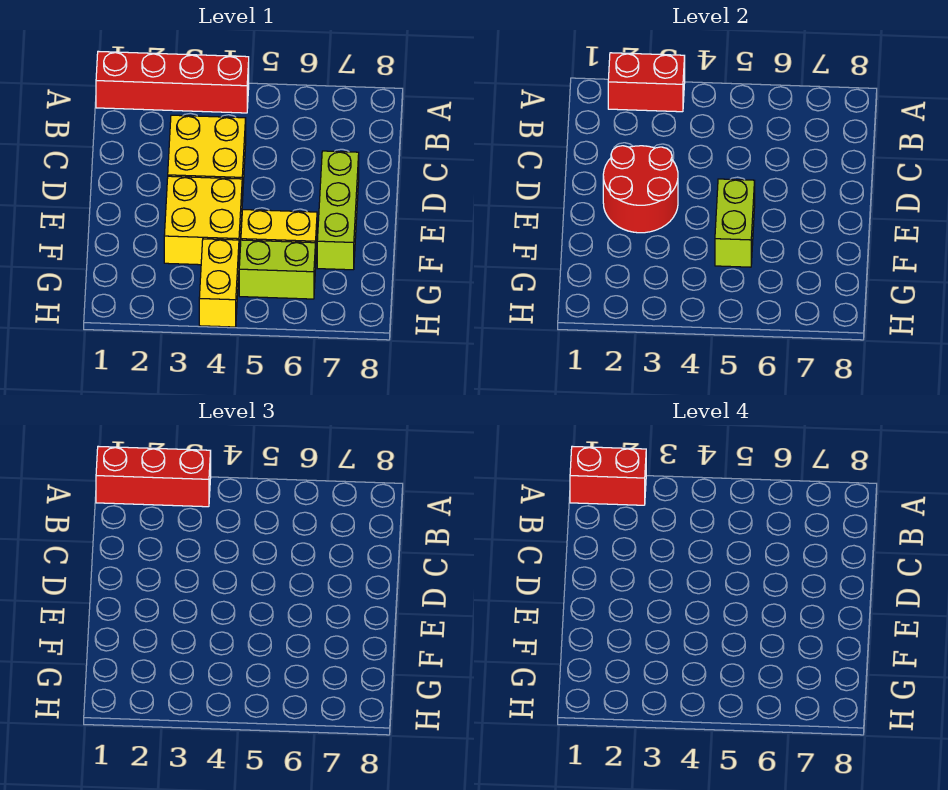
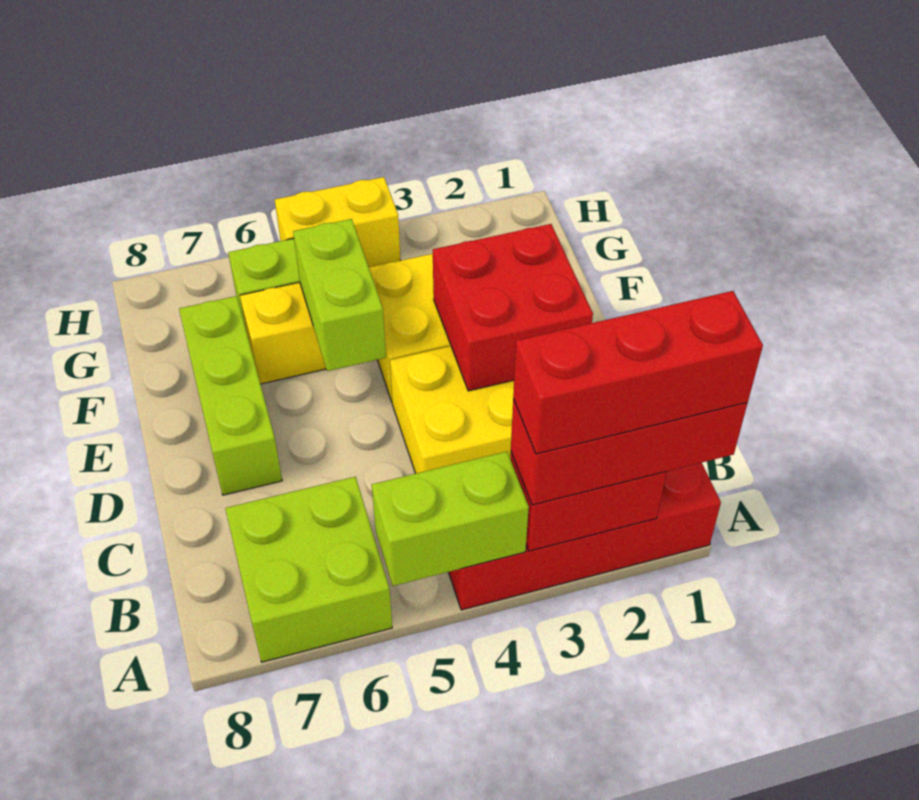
red brick A1:A2 level 4 -> red brick A1:A3 level 4
none -> lime brick A4:A5 level 2
none -> lime brick A6:B7 level 1
red round brick D2:E3 level 2 -> red brick D2:E3 level 2
yellow brick G4:H4 level 1 -> yellow brick H4:H5 level 1

